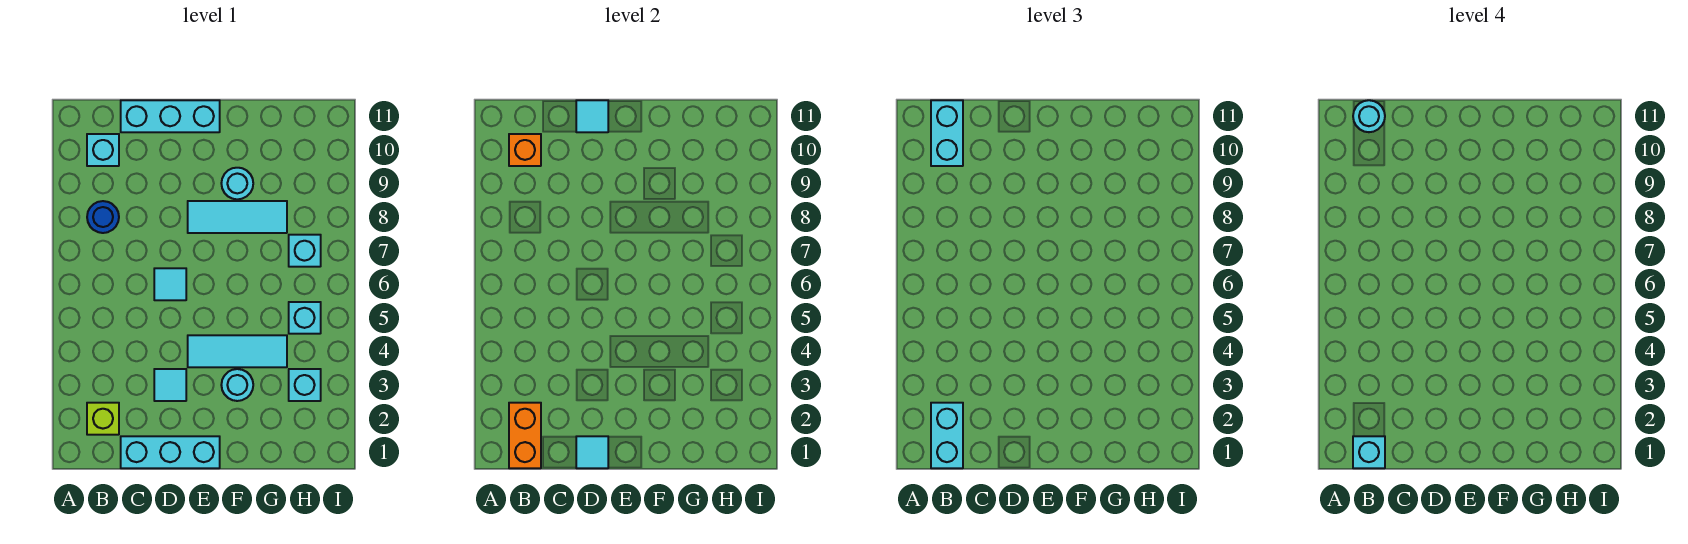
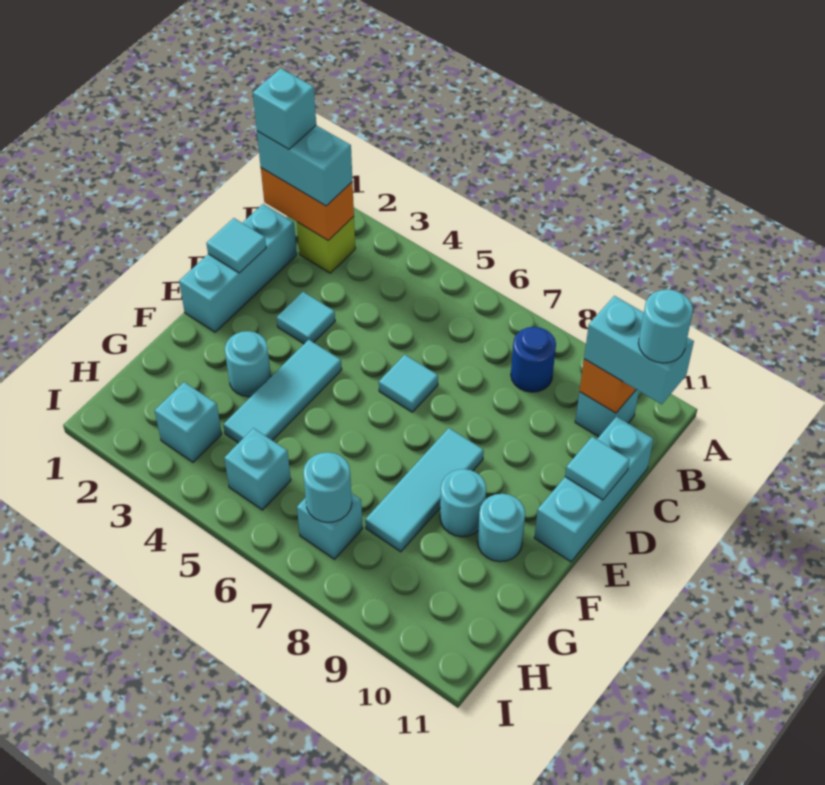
none -> cyan round brick F10 level 1
none -> cyan round brick H7 level 2

